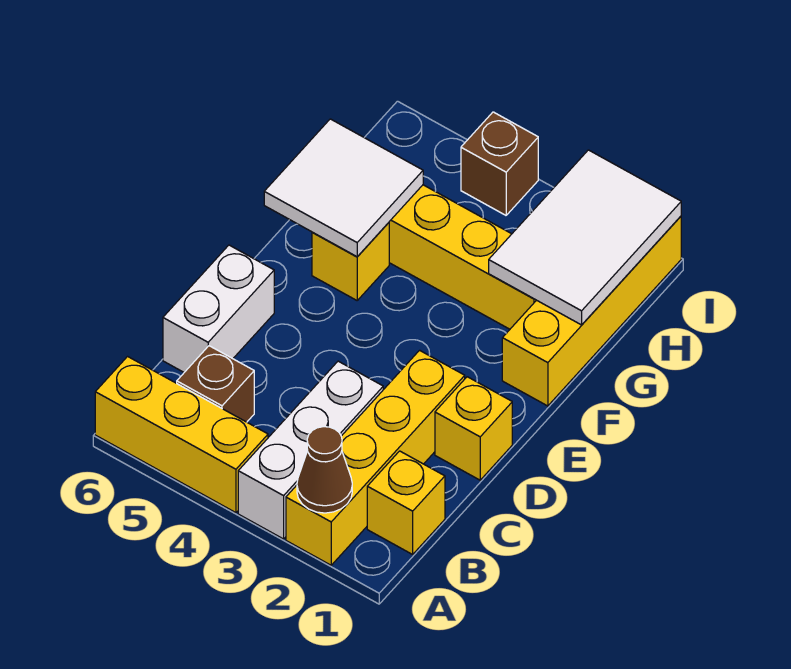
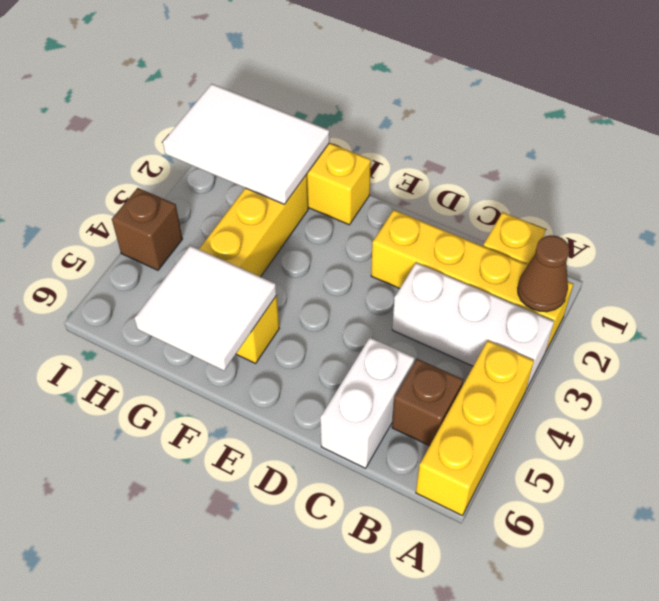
white brick C6:D6 level 1 -> white brick C5:C6 level 1
yellow brick D1 level 1 -> none

